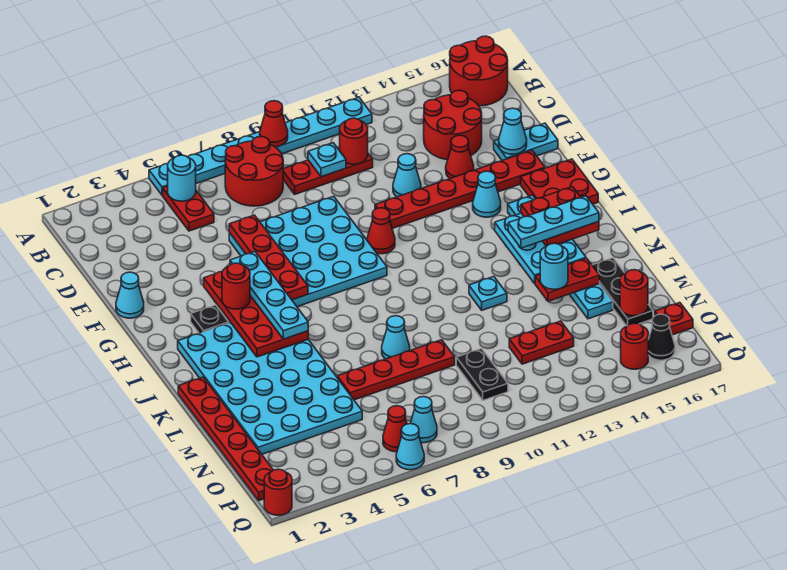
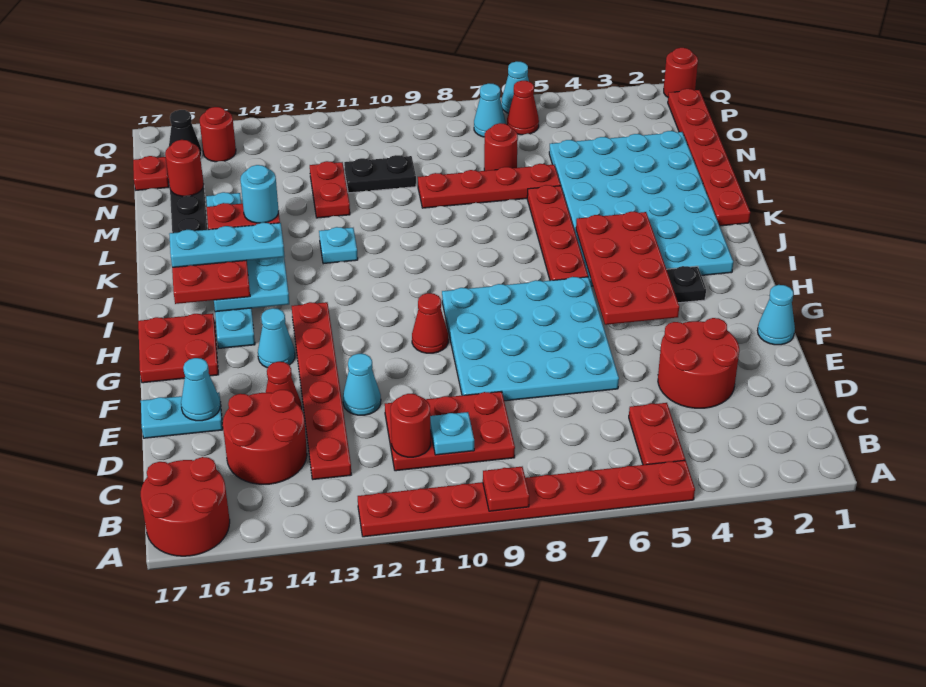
cyan plate A5:A12 level 1 -> red plate A5:A12 level 1
red cone A9 level 2 -> red plate A9 level 2
cyan round brick B5 level 2 -> none
red round brick B7:C8 level 1 -> red round brick D3:E4 level 1
red plate C9:C11 level 1 -> red plate C9:D11 level 1
red plate E6:H6 level 2 -> red plate I6:L6 level 1
red plate F11:F16 level 1 -> red plate C13:H13 level 1
cyan plate G5:J5 level 3 -> none
red round brick H4 level 3 -> red round brick N7 level 1
cyan cone L8 level 1 -> none
black plate N10:O10 level 1 -> black plate N10:N11 level 1
red plate N12:N13 level 1 -> red plate M12:N12 level 1

